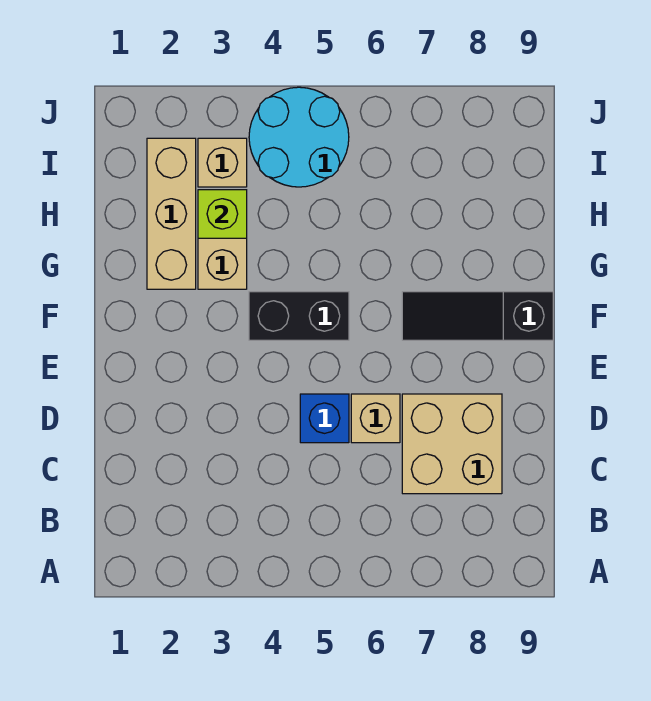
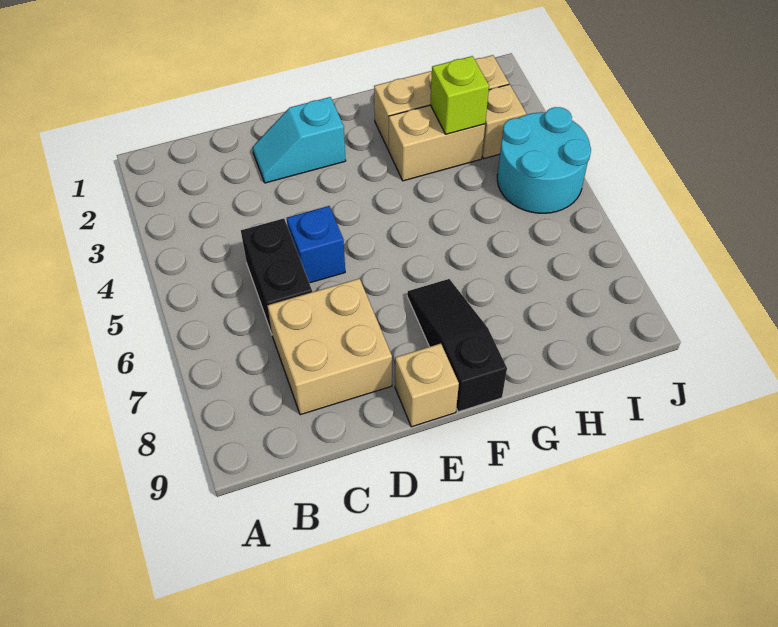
none -> cyan slope D2:E2 level 1 top E
tan brick D6 level 1 -> tan brick E9 level 1
black brick F4:F5 level 1 -> black brick C5:C6 level 1

